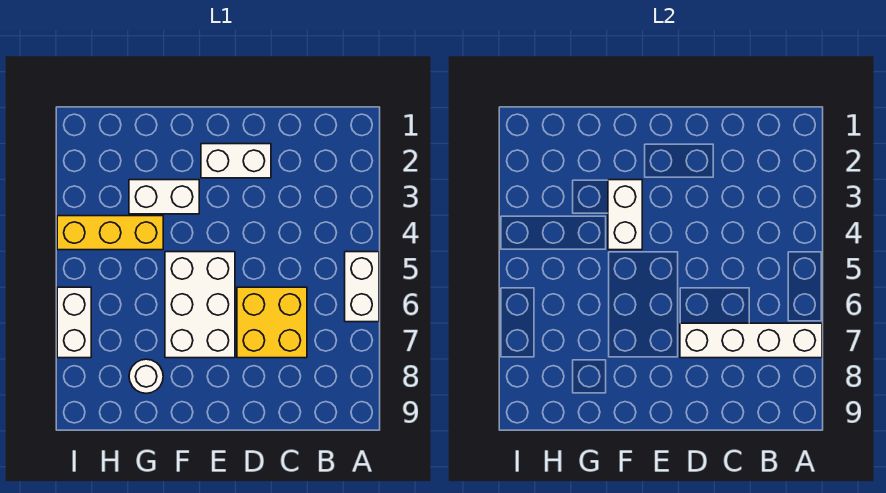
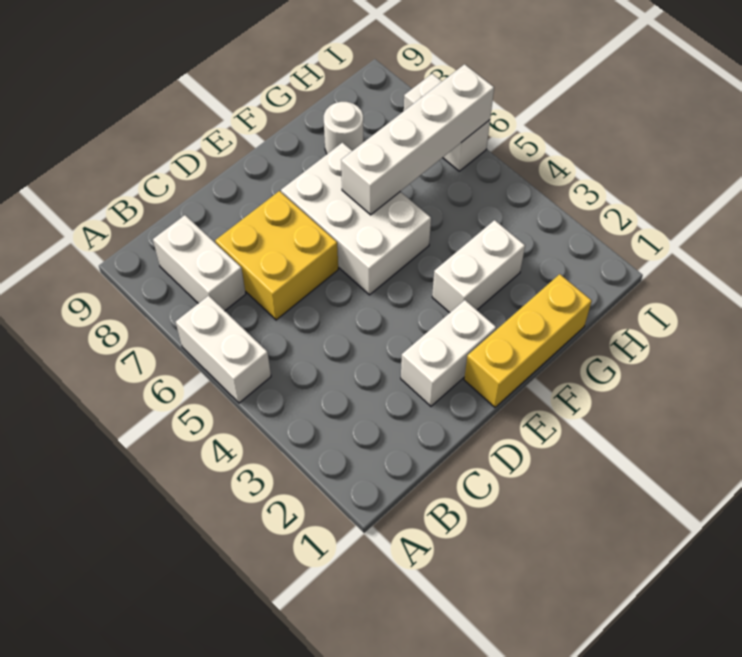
white brick A7:D7 level 2 -> white brick F6:I6 level 2
white brick F3:F4 level 2 -> white brick B7:B8 level 1
yellow brick G4:I4 level 1 -> yellow brick E1:G1 level 1

